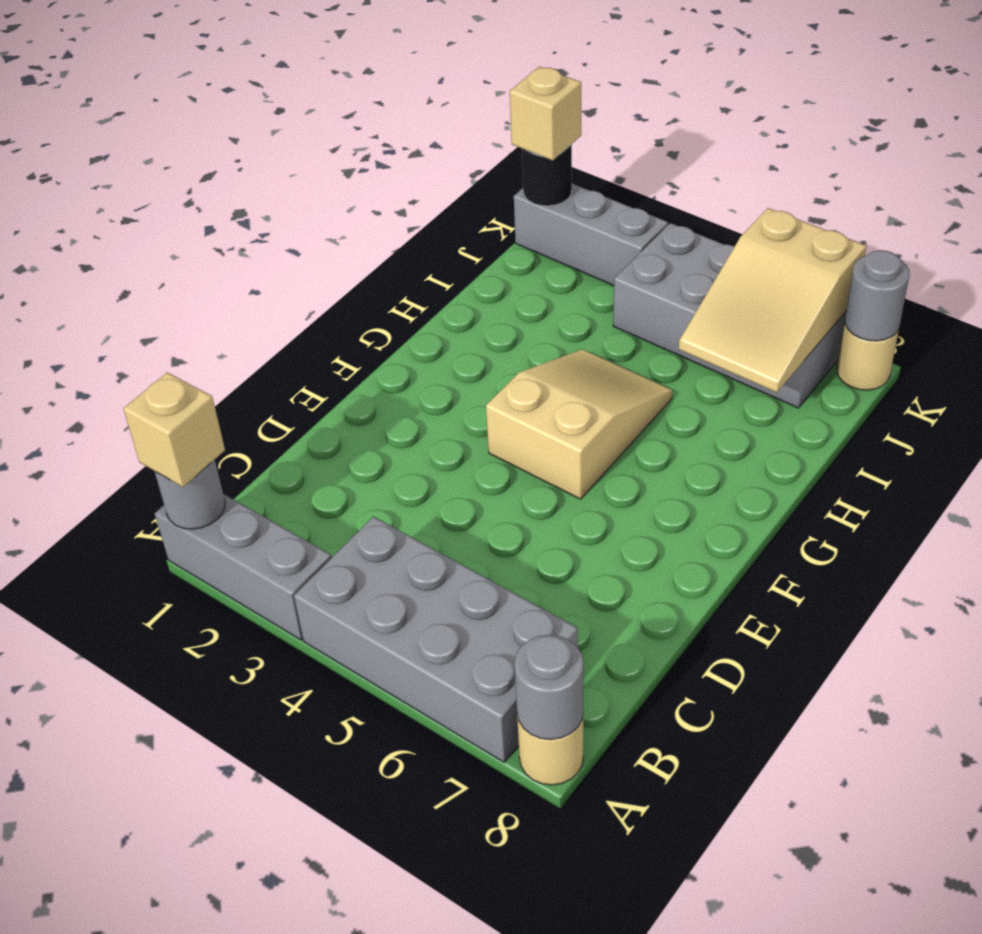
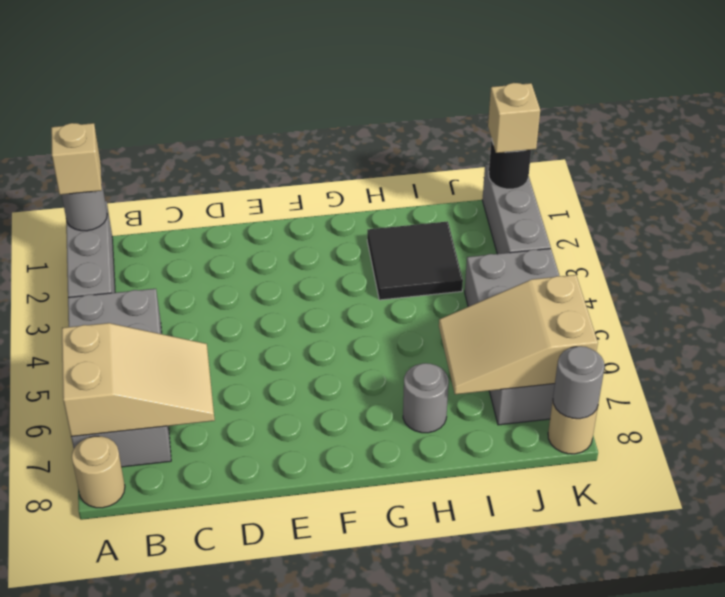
grey round brick A8 level 2 -> grey round brick H7 level 1
tan slope F4:H5 level 1 top F -> tan slope A6:C7 level 2 top A
none -> black tile H2:I3 level 1

